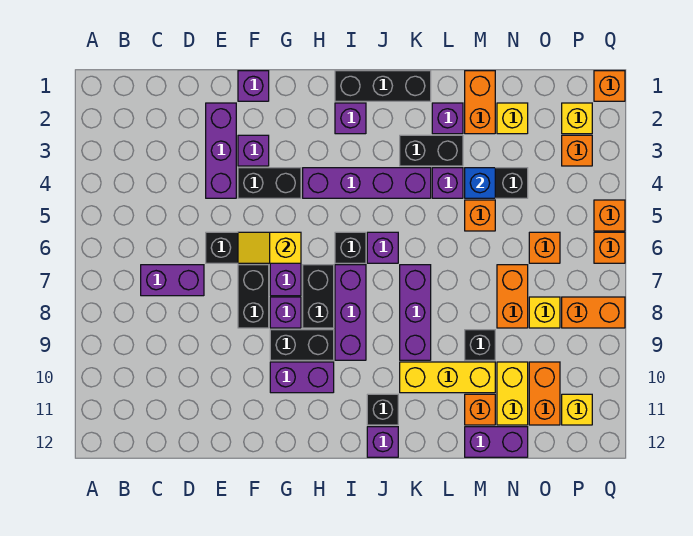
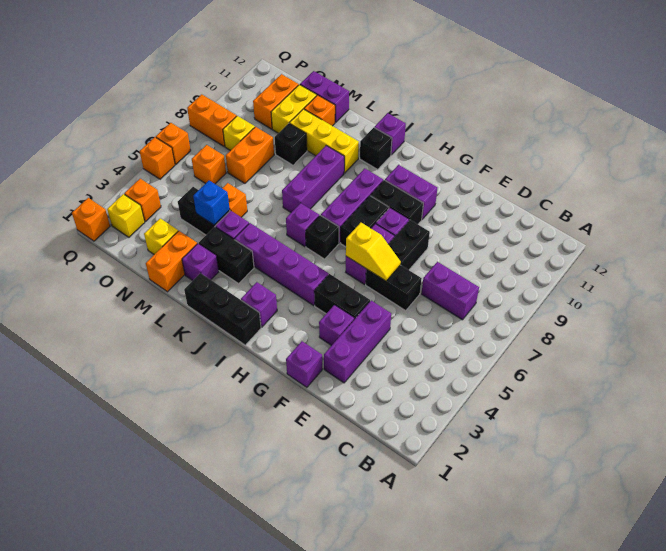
yellow brick P11 level 1 -> none

